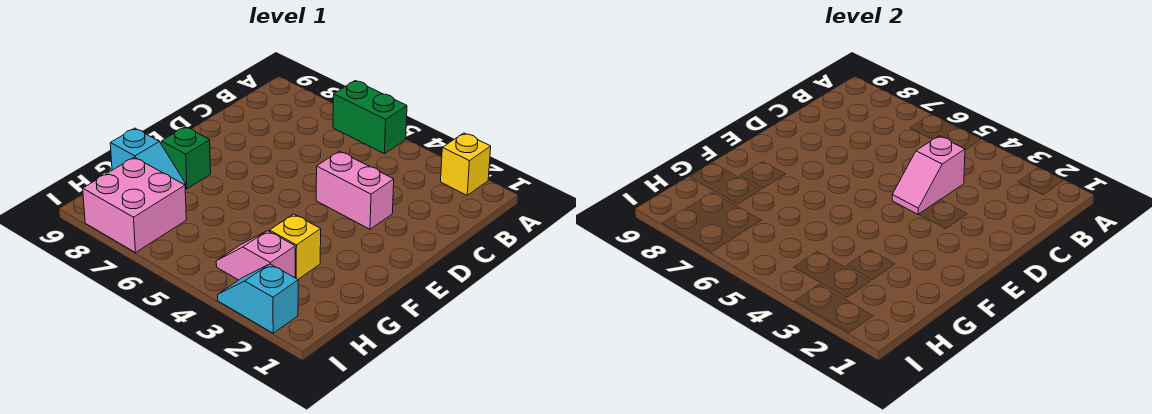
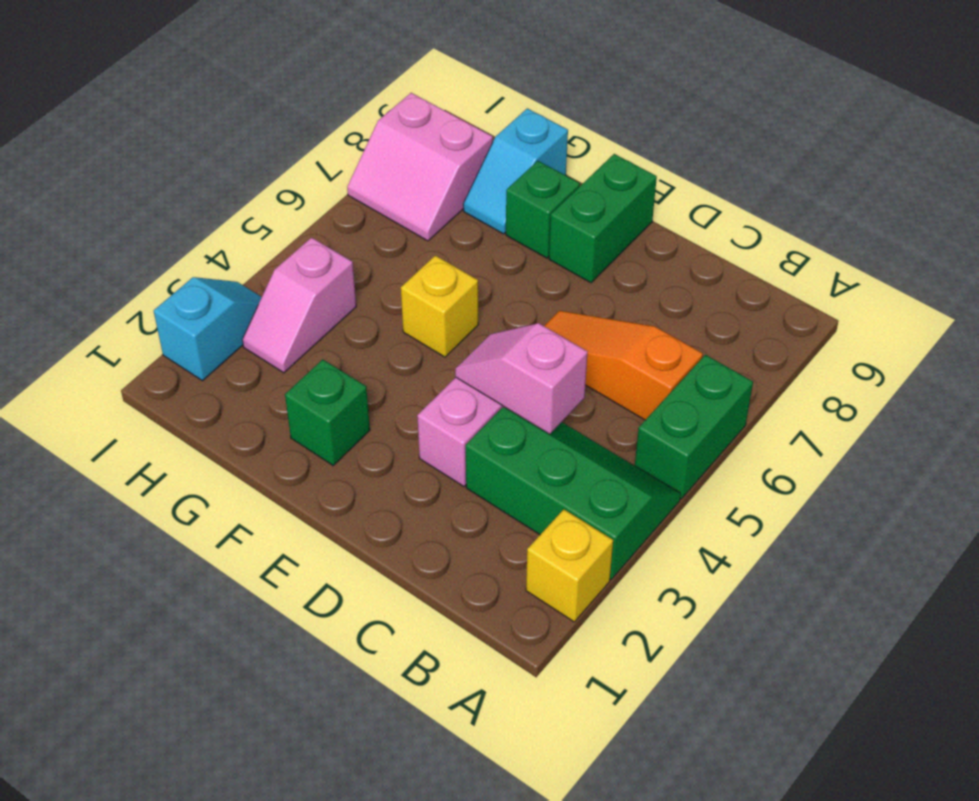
none -> green slope A3:C4 level 1 top 3
none -> orange slope B6:D6 level 1 top B
none -> green brick E8:E9 level 1
none -> green brick F2 level 1
yellow brick G3 level 1 -> yellow brick F5 level 1
pink slope H3:H4 level 1 top 3 -> pink slope H3:H4 level 1 top 4
pink brick H7:I8 level 1 -> pink slope H7:I8 level 1 top 8

